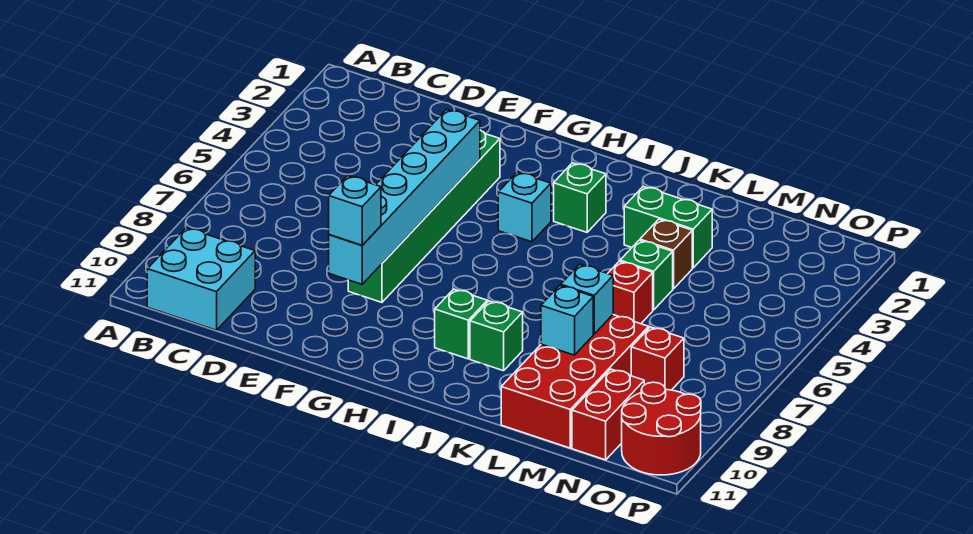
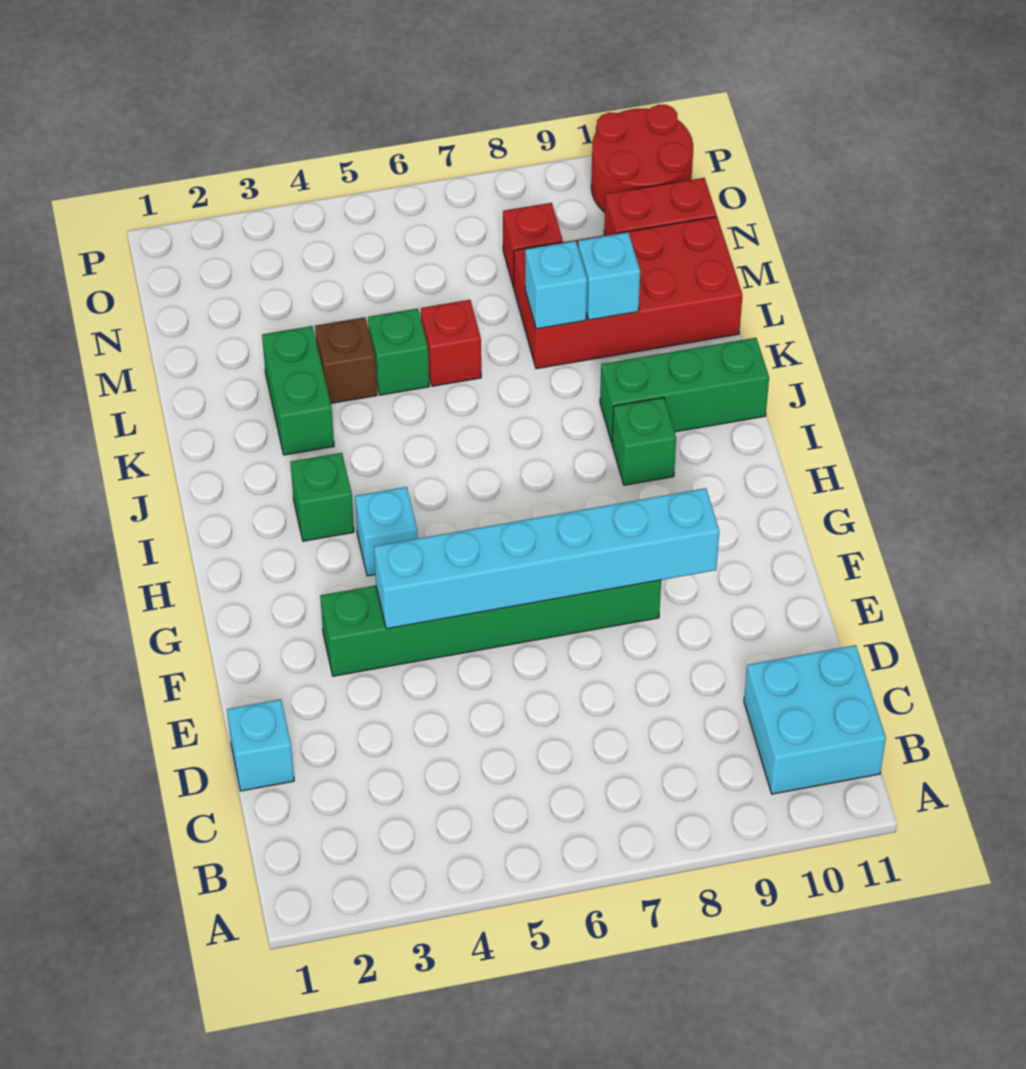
cyan brick F9 level 3 -> cyan brick D1 level 1
green brick J9 level 1 -> green brick J9:J11 level 1

